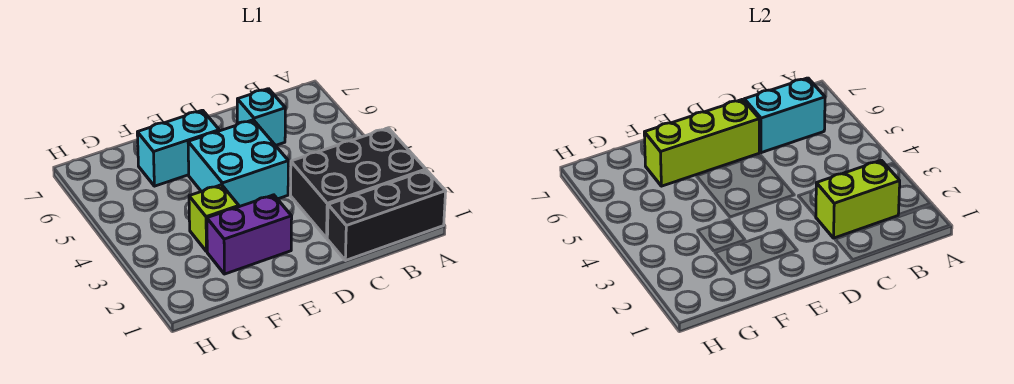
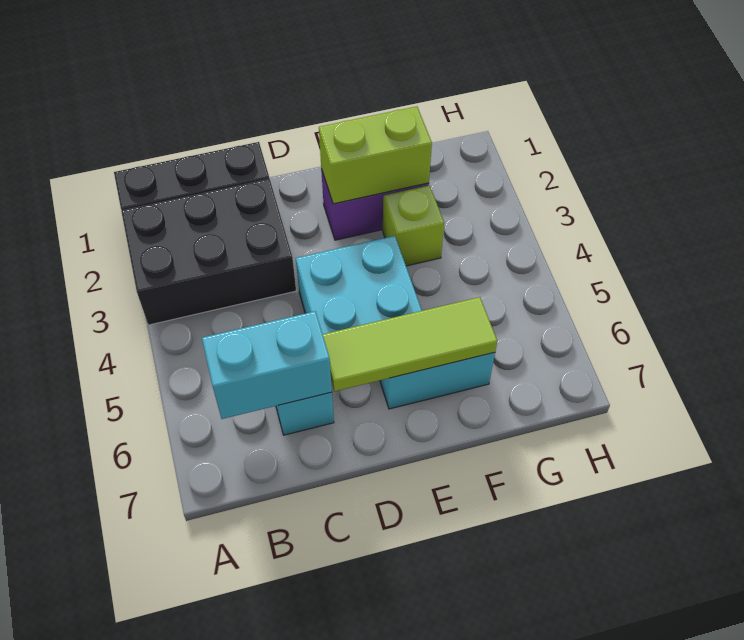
lime brick B2:C2 level 2 -> lime brick E2:F2 level 2
lime brick D6:F6 level 2 -> lime tile D6:F6 level 2

